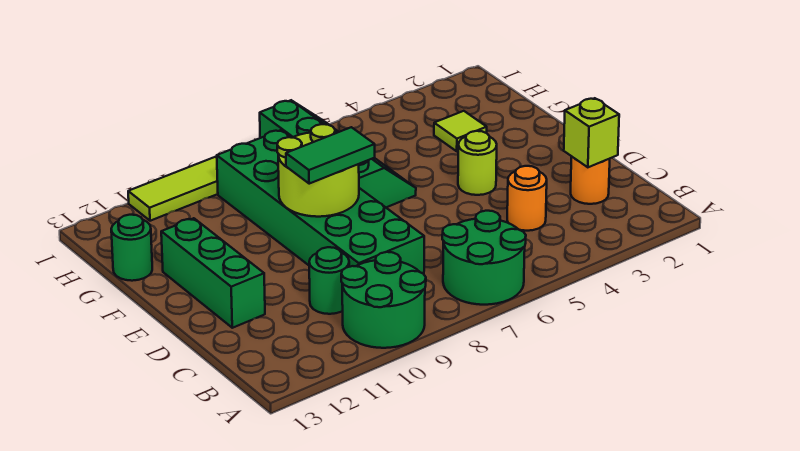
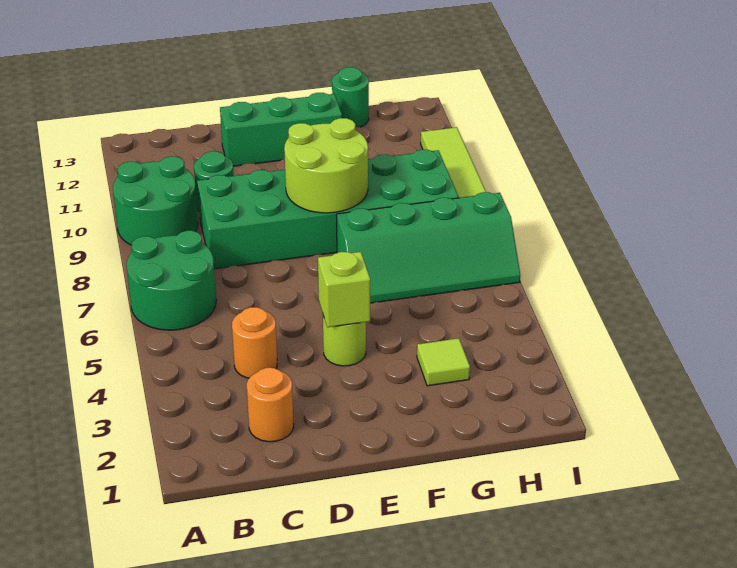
lime brick C2 level 2 -> lime brick E4 level 2
green tile E8:E9 level 3 -> none

